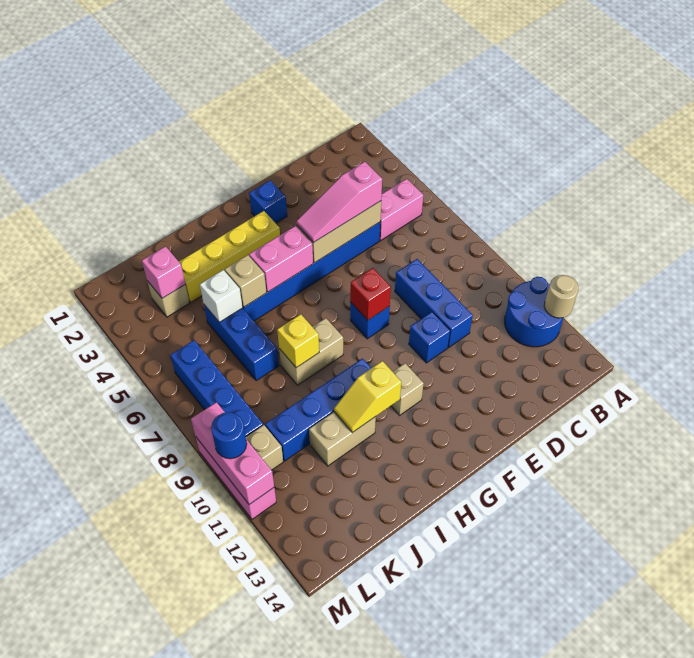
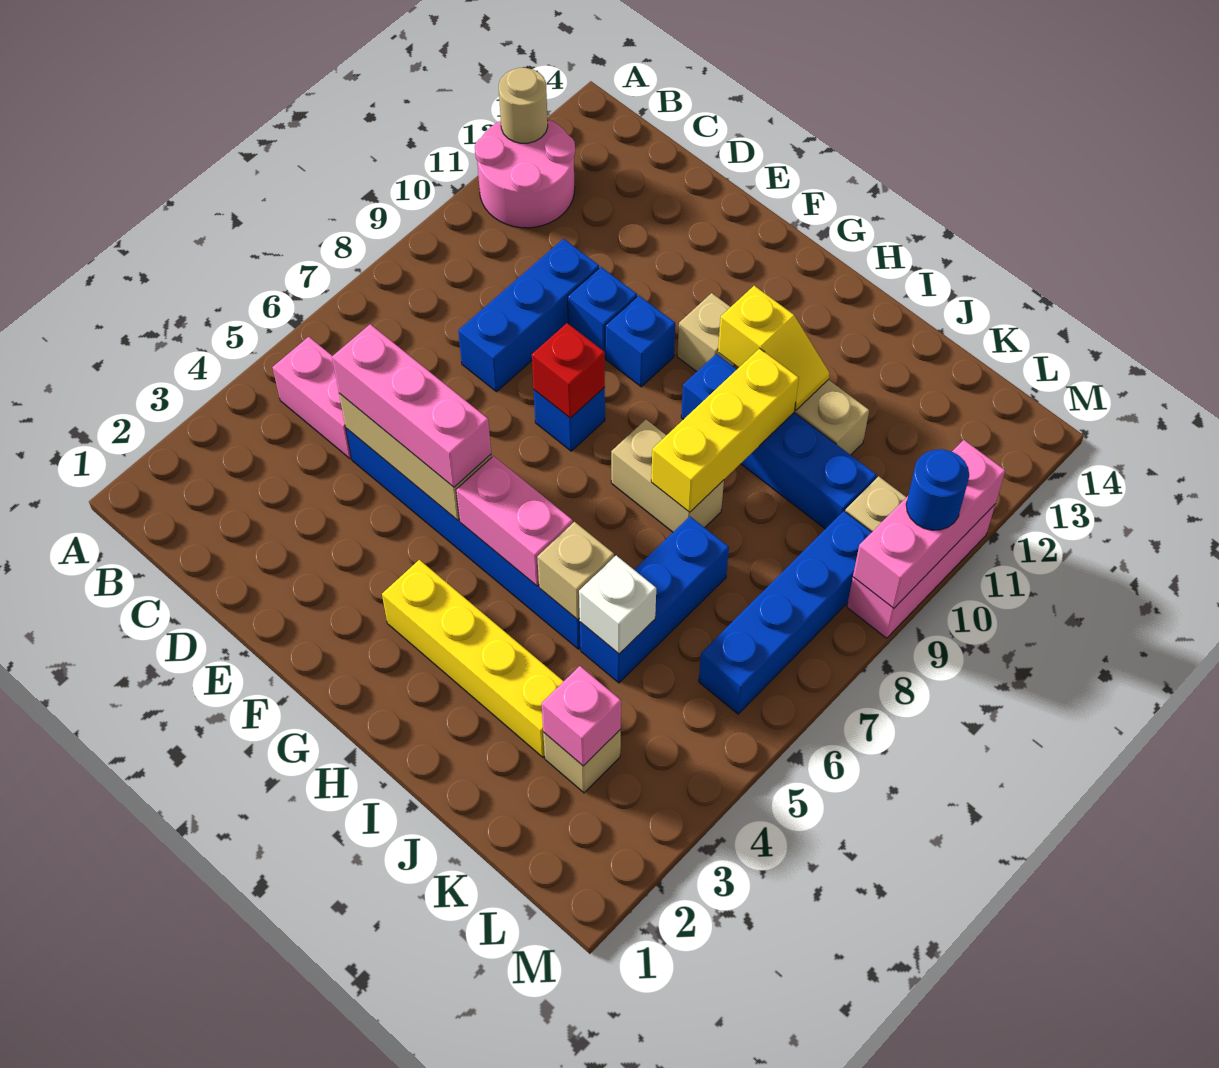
blue round brick A11:B12 level 1 -> pink round brick A11:B12 level 1
pink slope D5:F5 level 3 top D -> pink brick D5:F5 level 3
blue brick F2 level 1 -> blue brick F10 level 1
yellow brick I8 level 2 -> yellow brick I8:I10 level 2

